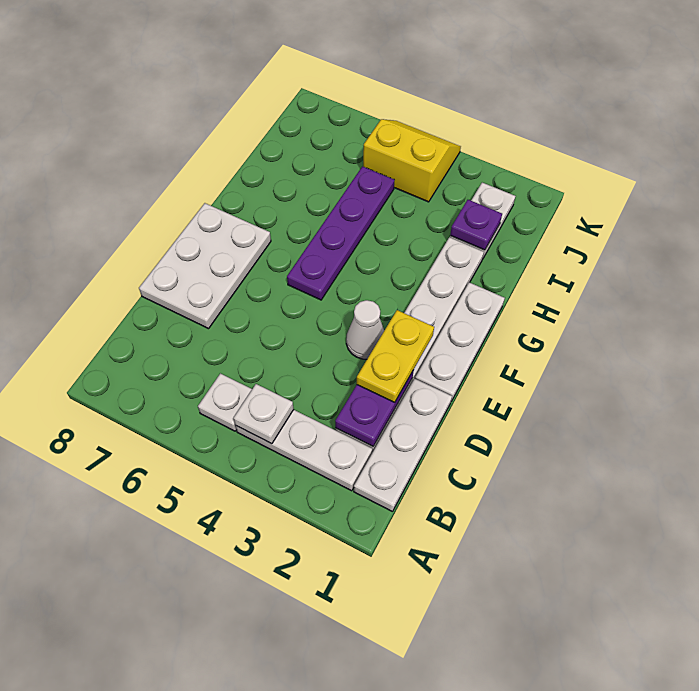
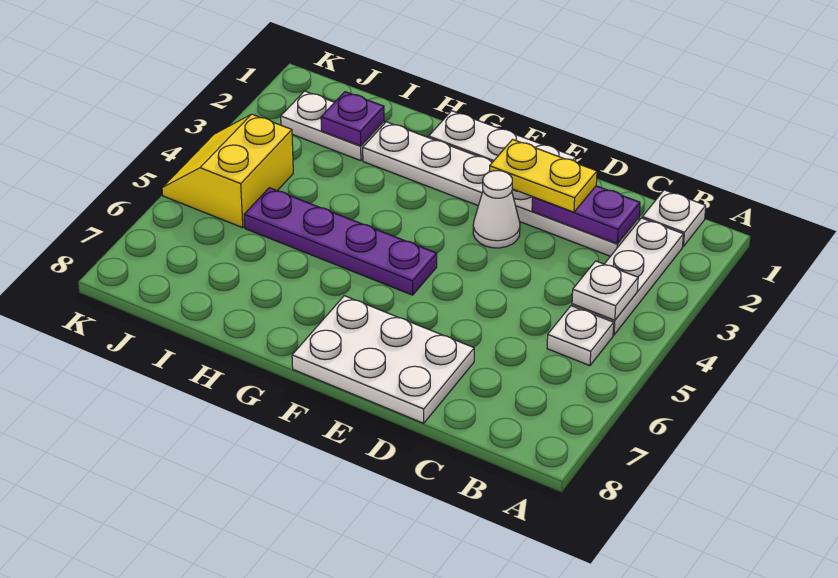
white plate B1:D1 level 1 -> white plate B1 level 1

